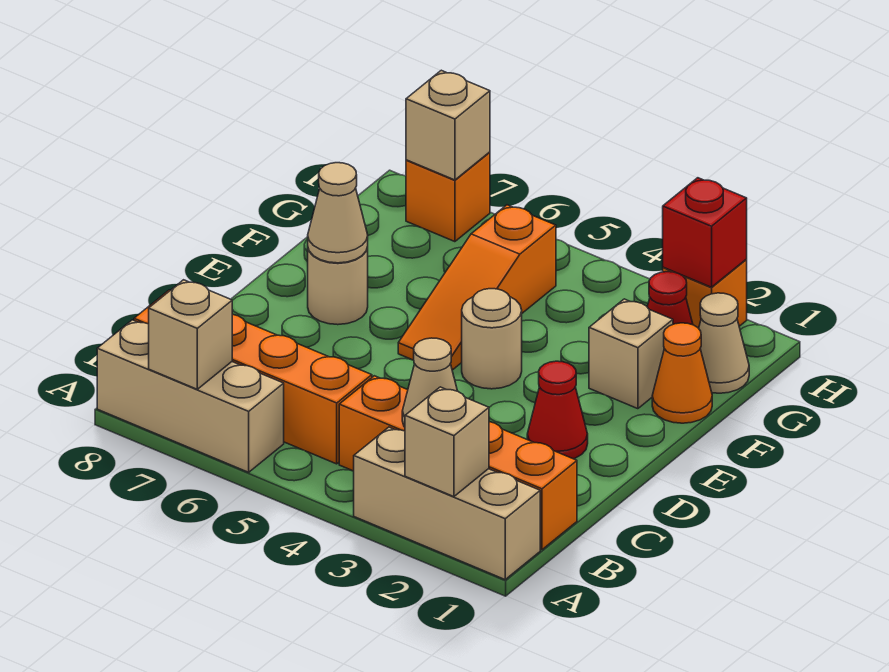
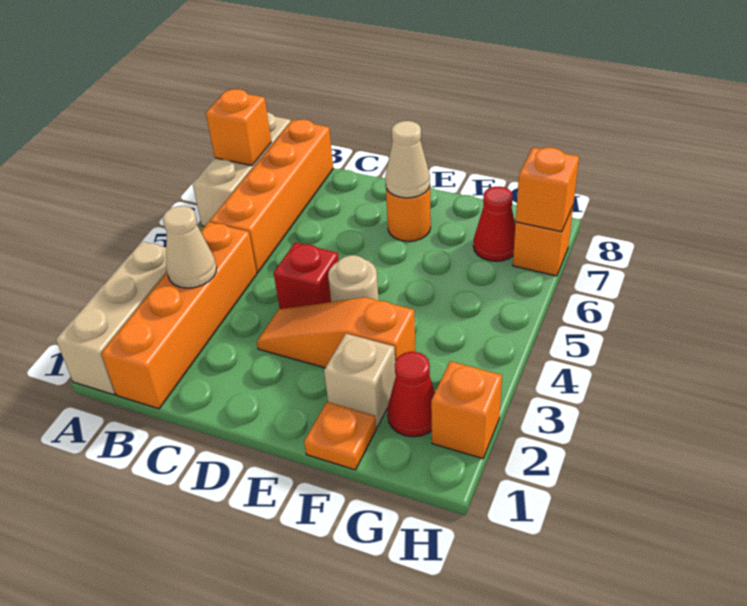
tan brick A2 level 2 -> none
tan brick A7 level 2 -> orange brick A7 level 2
red cone D2 level 1 -> red cone G7 level 1
orange slope E5:G5 level 1 top G -> orange slope D3:F3 level 1 top F
tan round brick E7 level 1 -> orange round brick E7 level 1
orange cone F1 level 1 -> orange plate F1 level 1
tan cone G1 level 1 -> none
red brick H2 level 2 -> red brick D4 level 1
tan brick H7 level 2 -> orange brick H7 level 2

